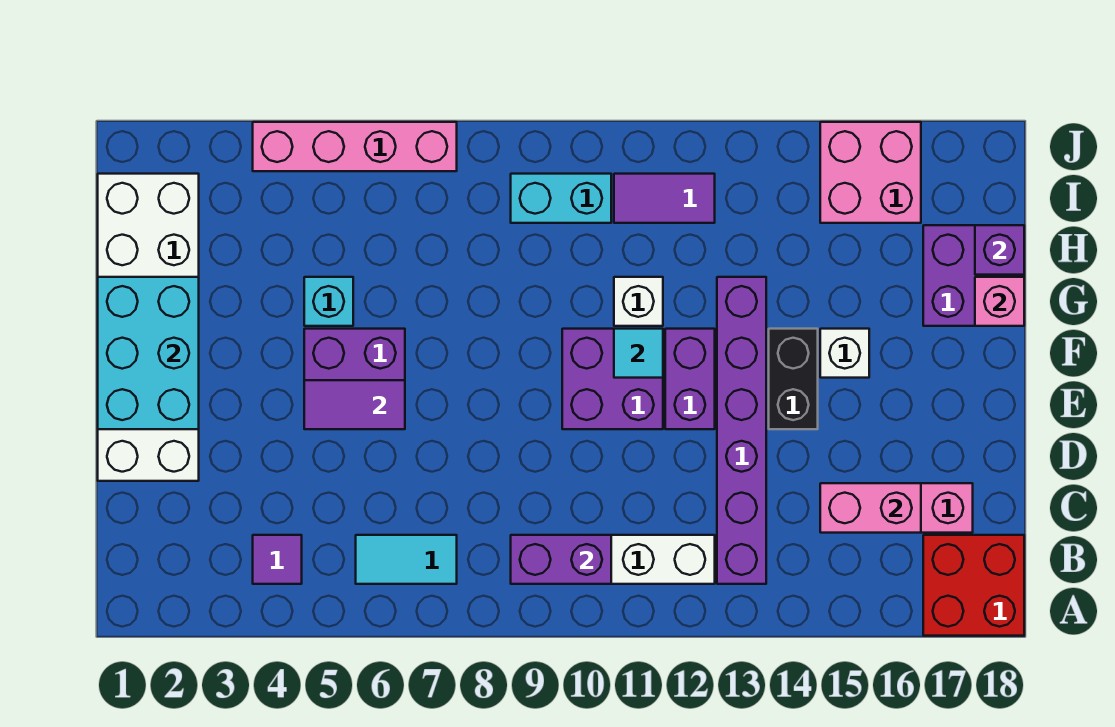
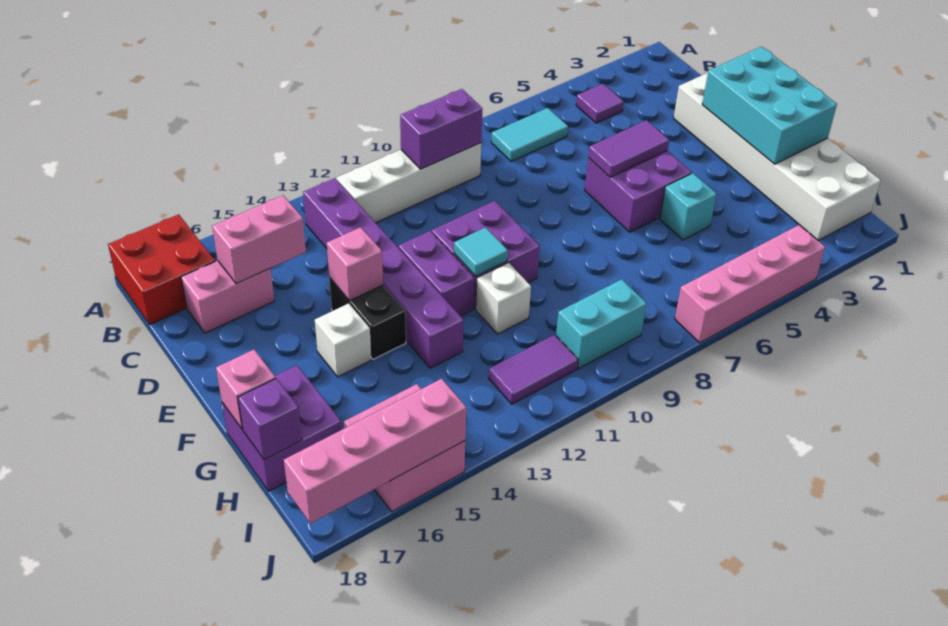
none -> pink brick E14 level 2
none -> pink brick J15:J18 level 2

